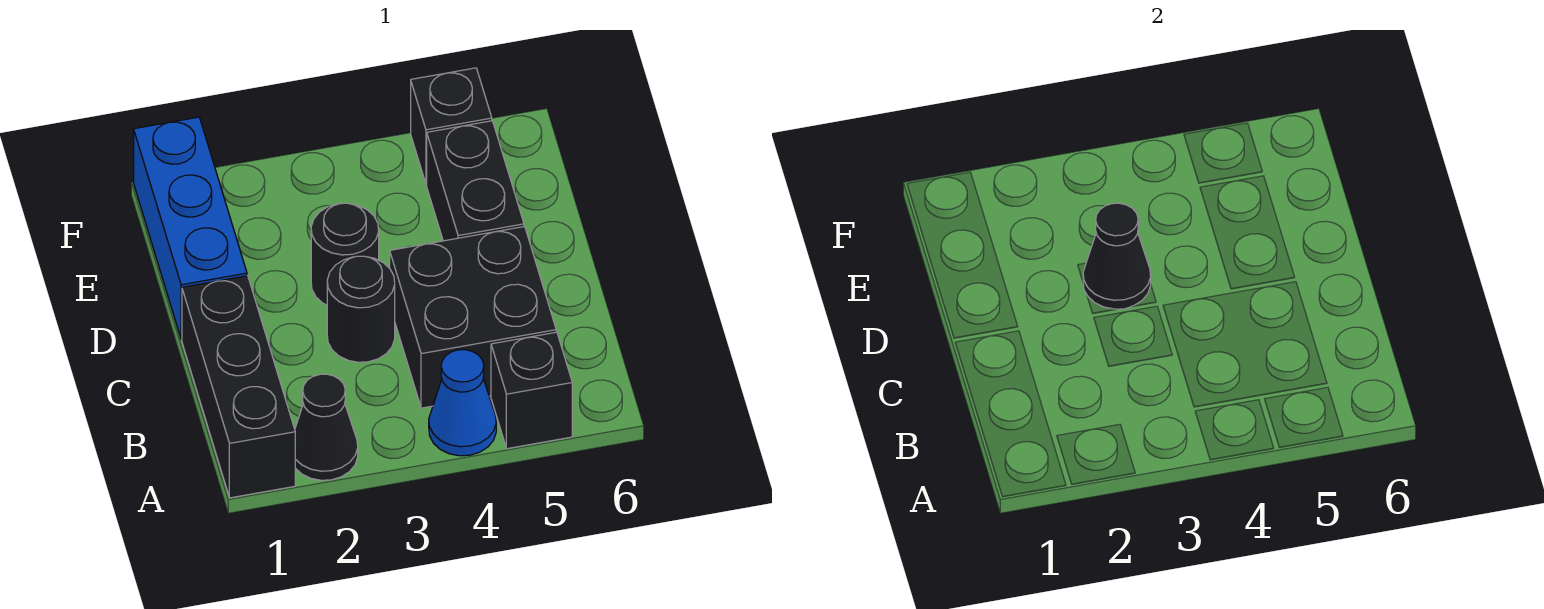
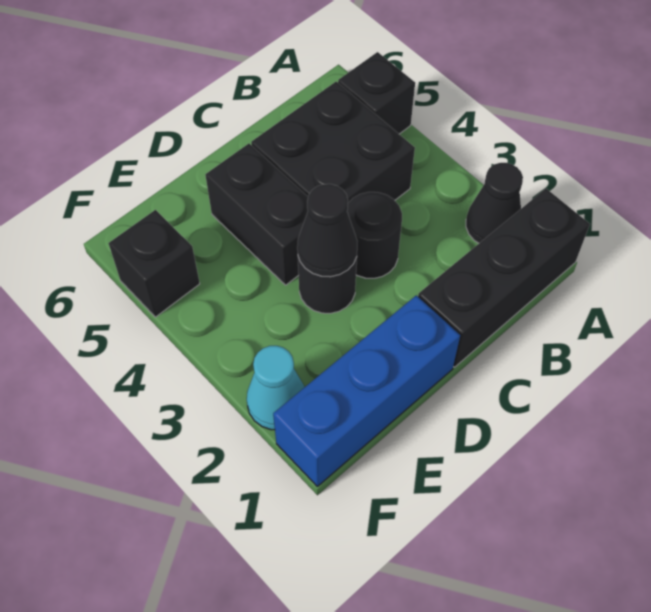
blue cone A4 level 1 -> none
black brick D5:E5 level 1 -> black brick D4:D5 level 1
none -> cyan cone F2 level 1

